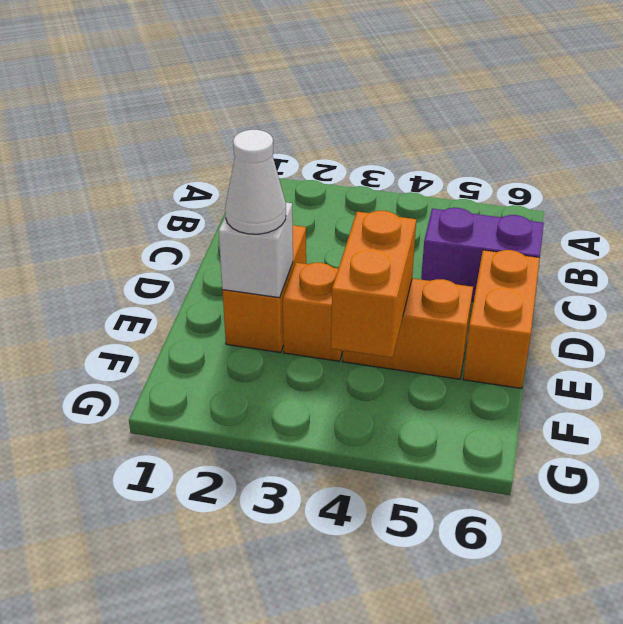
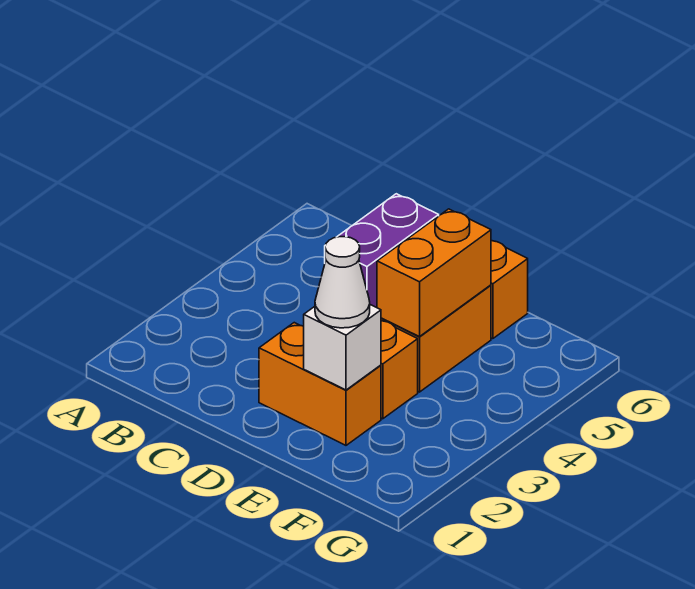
orange brick E4:F4 level 2 -> orange brick E4:E5 level 2

